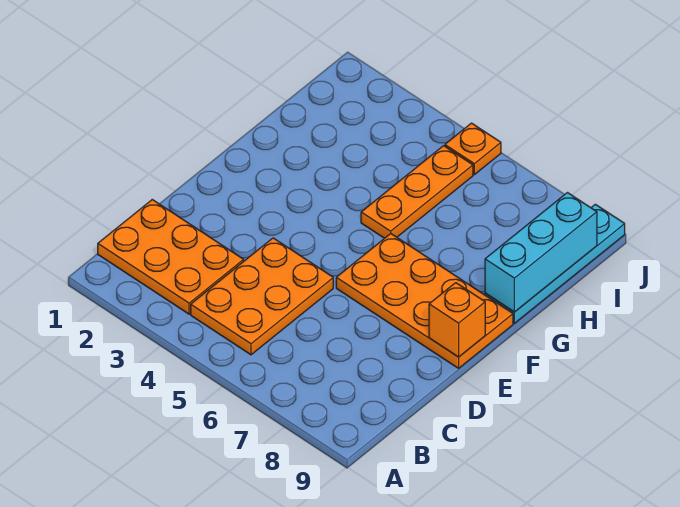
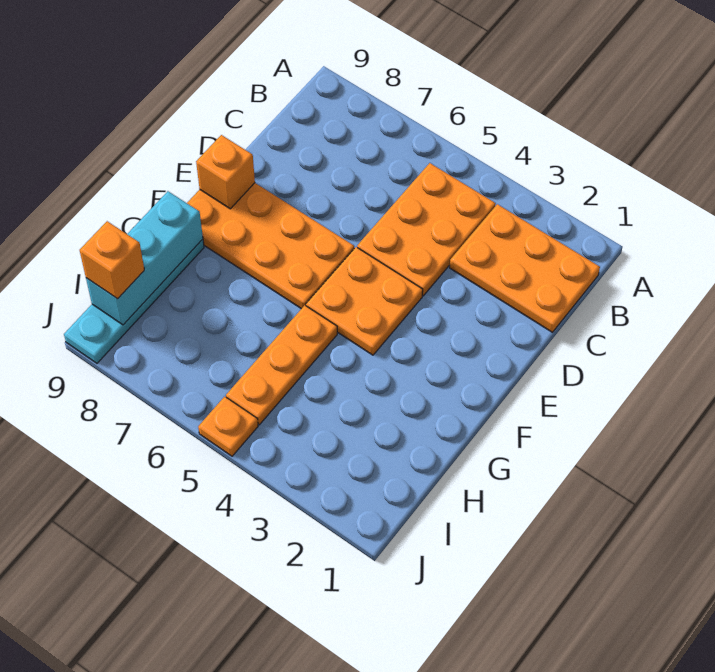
none -> orange plate E4:F5 level 1
none -> orange brick I9 level 3

